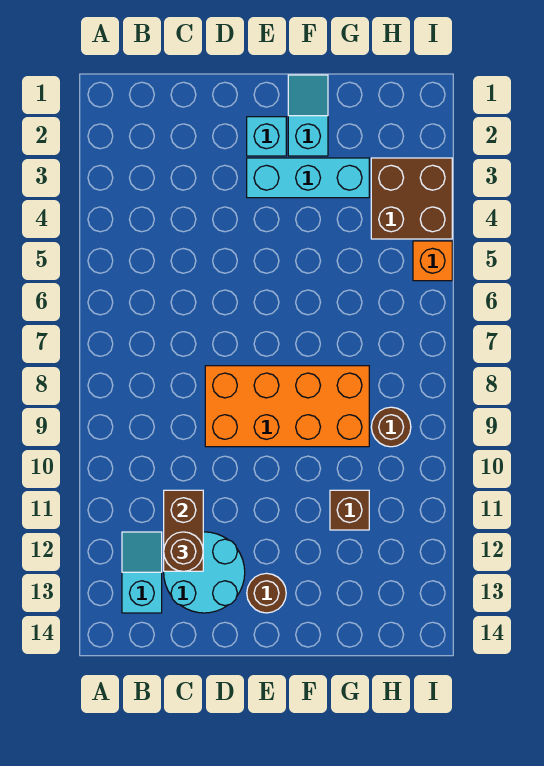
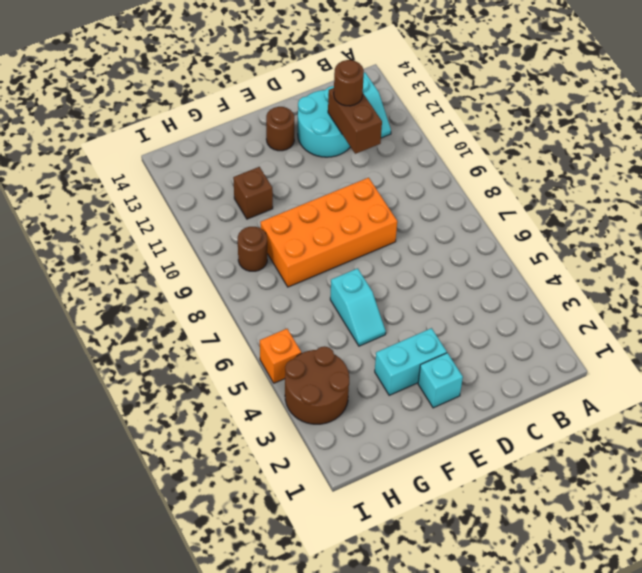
cyan brick E3:G3 level 1 -> cyan brick E3:F3 level 1
cyan slope F1:F2 level 1 top 2 -> cyan slope F5:F6 level 1 top 6
brown brick H3:I4 level 1 -> brown round brick H3:I4 level 1

